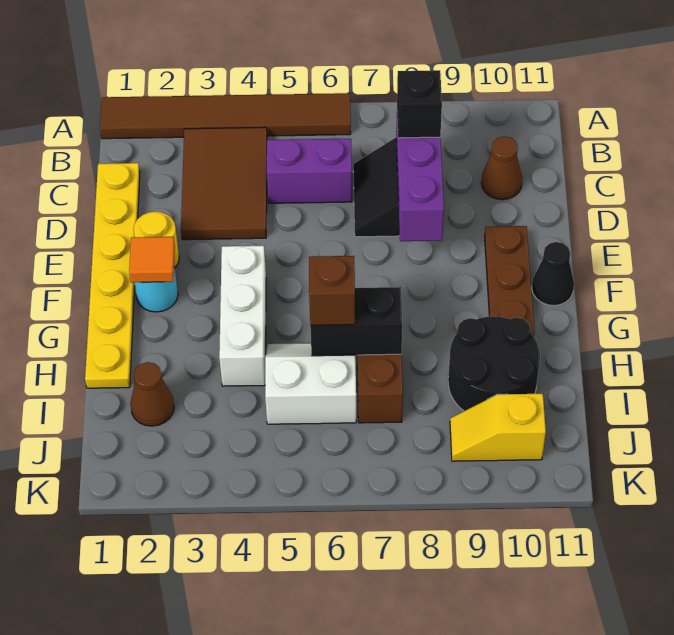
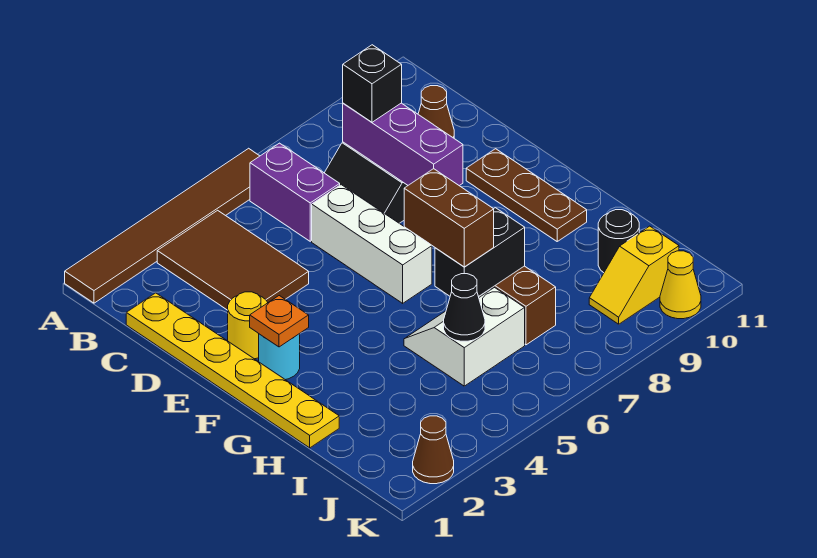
purple brick C5:C6 level 1 -> purple brick B6:C6 level 1
orange tile F2 level 2 -> orange plate F2 level 2
white brick F4:H4 level 1 -> white brick D6:F6 level 1
black cone F11 level 1 -> black cone I5 level 2
brown brick H6 level 3 -> brown brick G6:H6 level 3
black round brick H9:I10 level 1 -> black round brick I10 level 1
brown cone I2 level 1 -> brown cone K2 level 1
none -> yellow cone K10 level 1

